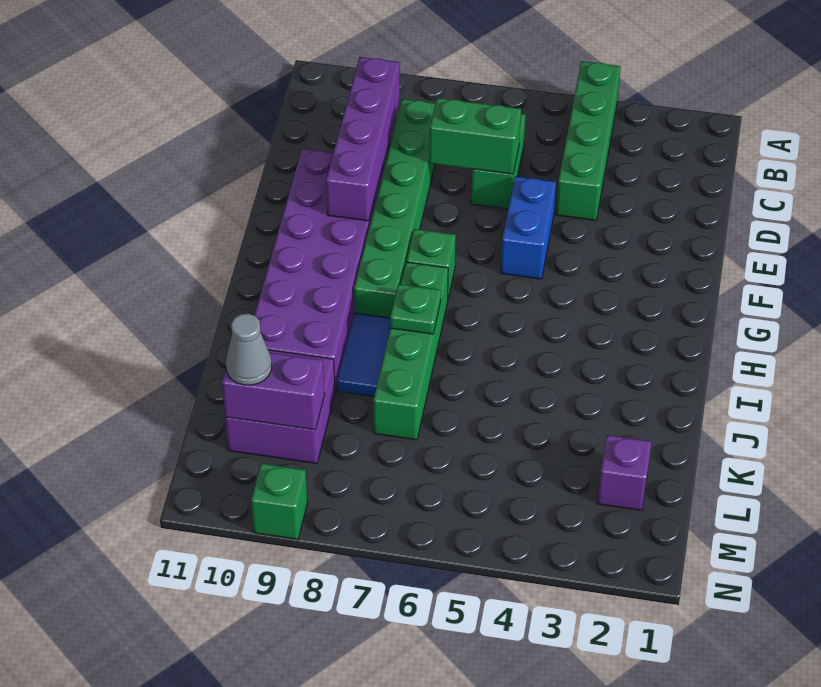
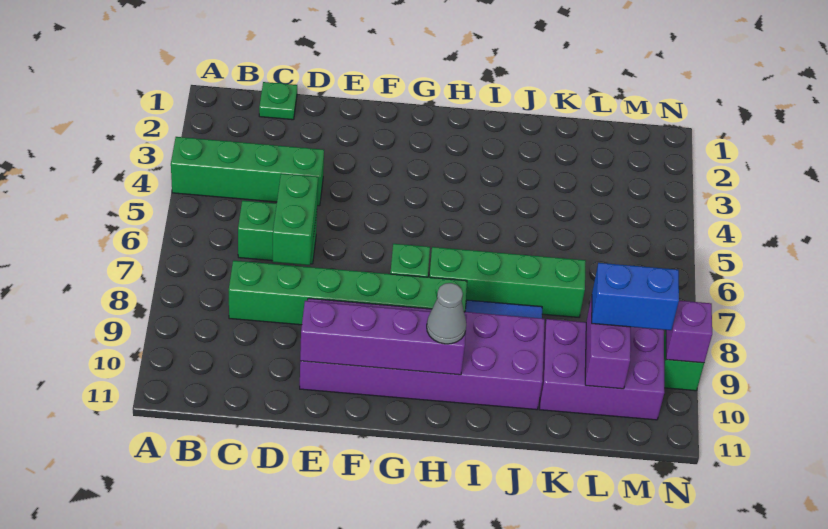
purple brick C9:F9 level 2 -> purple brick E10:H10 level 2
blue brick E5:F5 level 1 -> blue brick L9:M9 level 3
green plate I7 level 2 -> green plate C1 level 1
purple brick K9:L10 level 1 -> purple brick K9:M10 level 1
purple brick L2 level 1 -> purple brick N9 level 2
grey cone L10 level 3 -> grey cone H10 level 3

